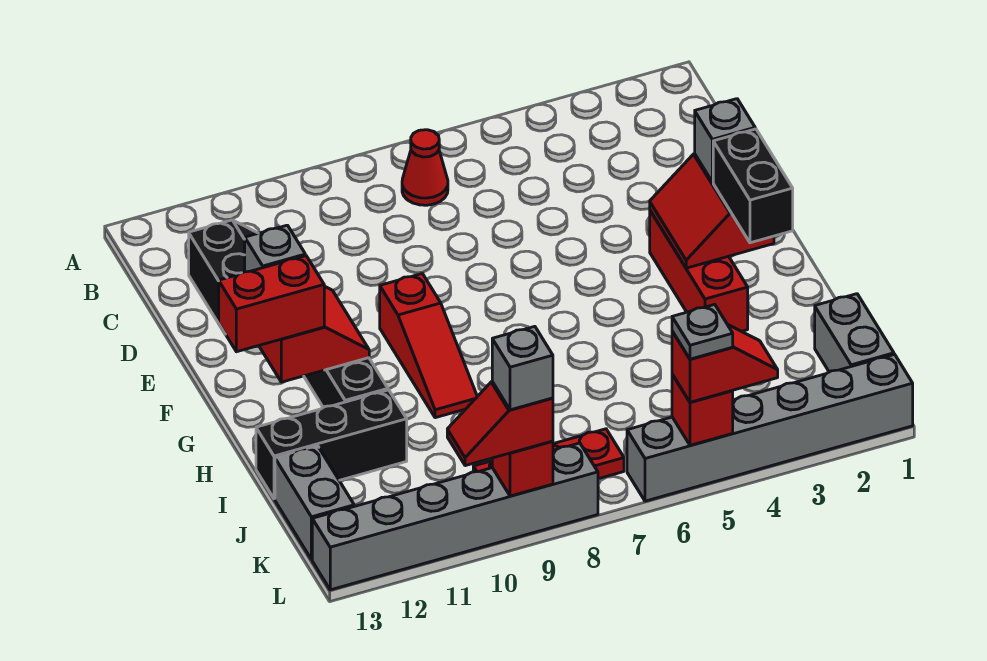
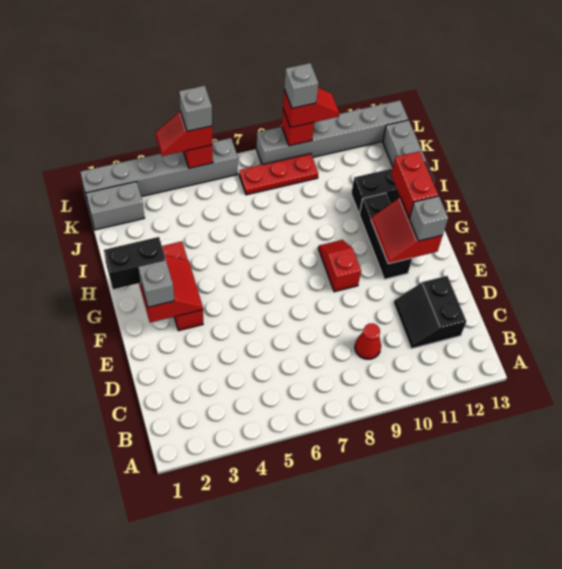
red cone B7 level 1 -> red cone C9 level 1
red slope F9:H9 level 1 top F -> red slope F9:G9 level 1 top F
black brick G2:H2 level 3 -> black brick G1:G2 level 3
red brick G12:G13 level 3 -> red brick G12:H12 level 3
grey brick J1:K1 level 1 -> grey brick K1:K2 level 1
grey plate L5 level 4 -> grey brick L5 level 4

